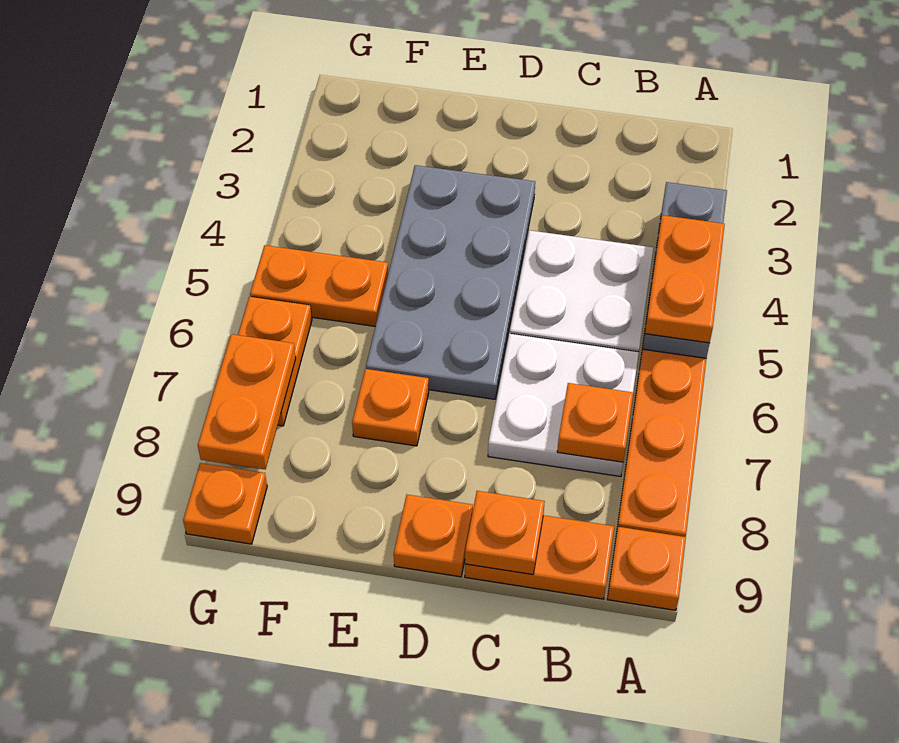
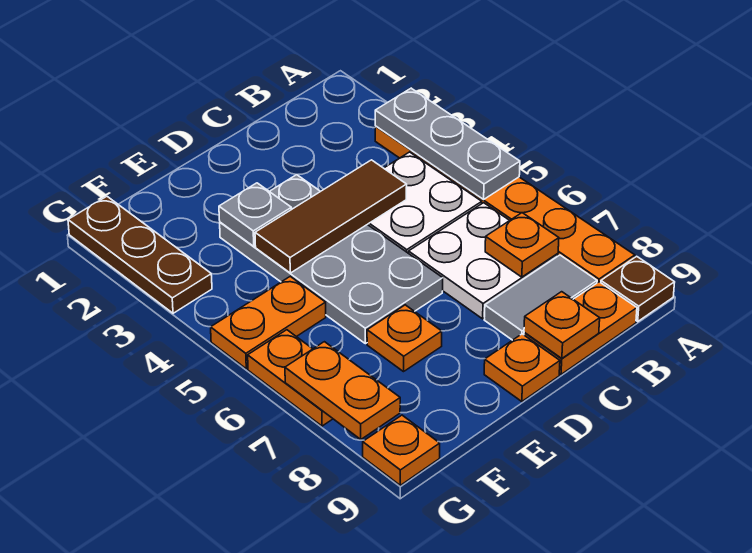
orange plate A4:A5 level 3 -> none
orange plate A9 level 1 -> brown plate A9 level 1
none -> grey tile B8:C8 level 1
none -> brown tile C4:E4 level 2
none -> grey plate E3 level 2
none -> brown plate G1:G3 level 1

